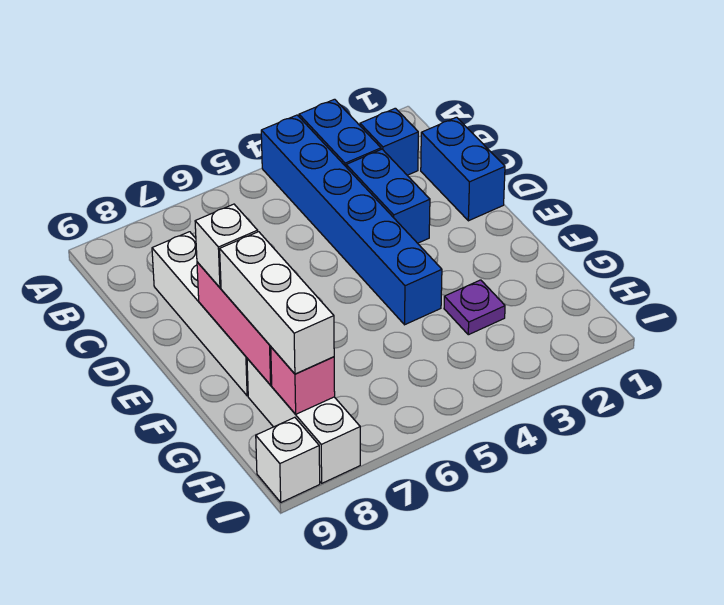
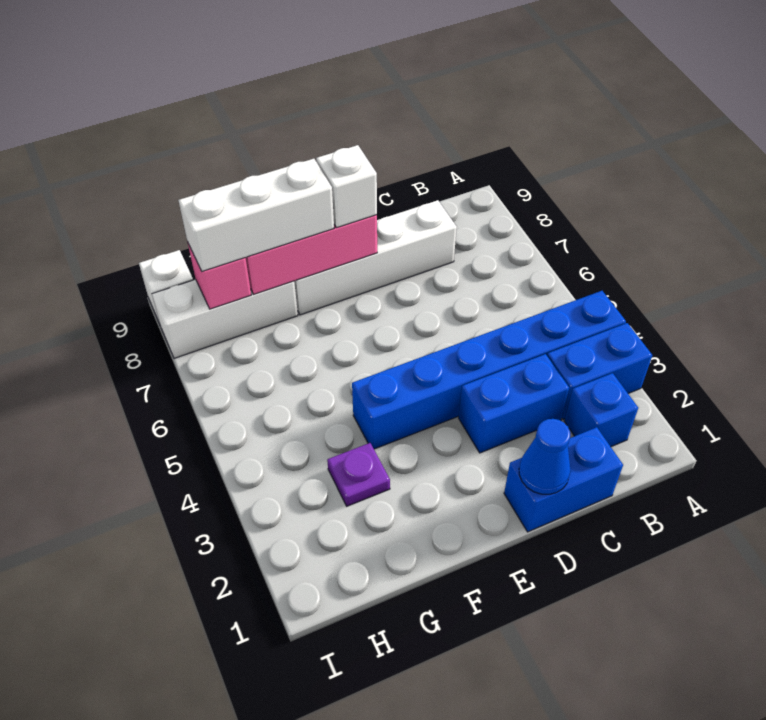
none -> blue cone D1 level 2

